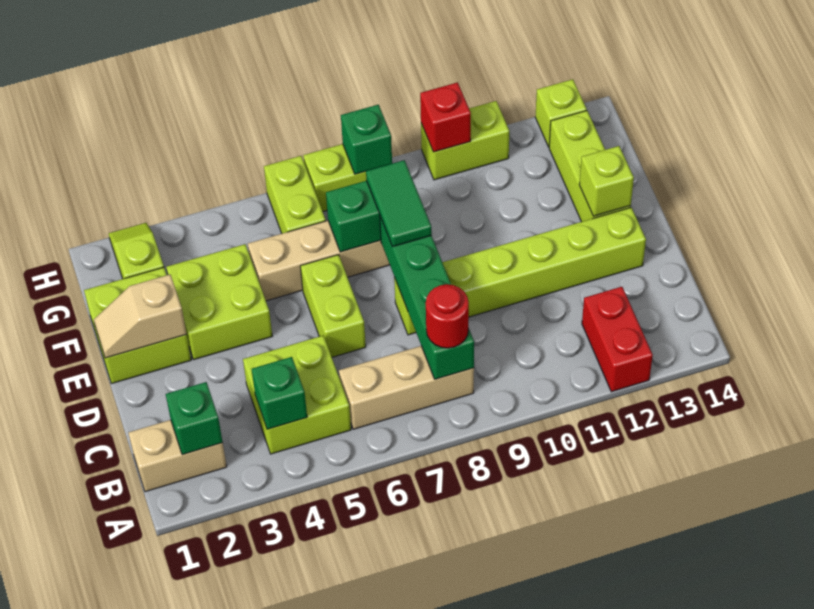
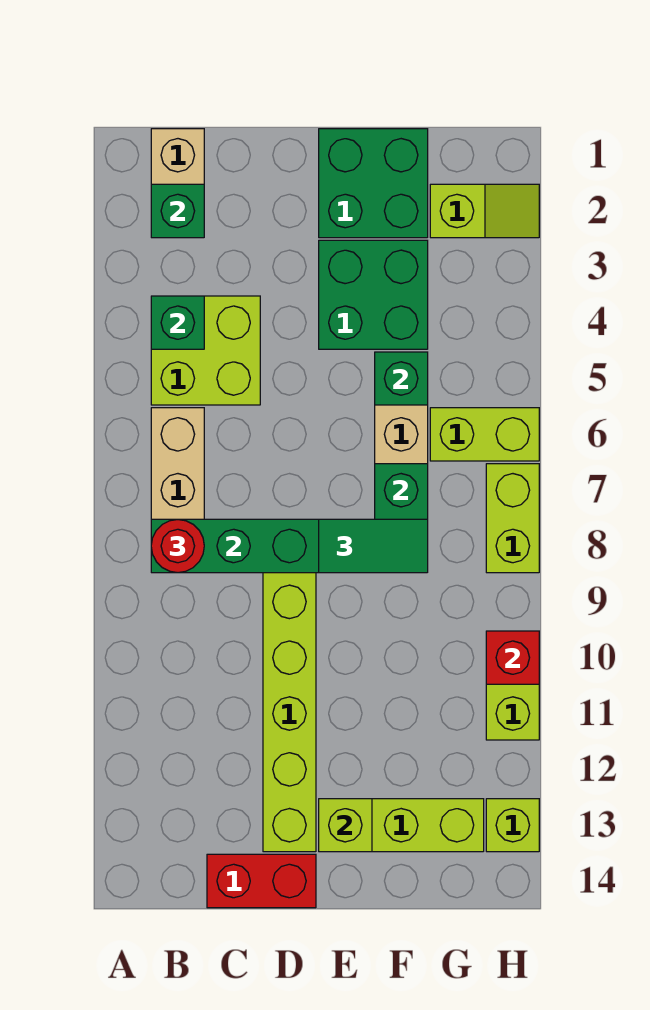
red brick A12:B12 level 1 -> red brick C14:D14 level 1
lime brick D6:E6 level 1 -> none
lime brick E1:F2 level 1 -> green brick E1:F2 level 1
tan slope E1:E2 level 2 top 2 -> none
lime brick E3:F4 level 1 -> green brick E3:F4 level 1
green brick H8 level 2 -> green brick F5 level 2

